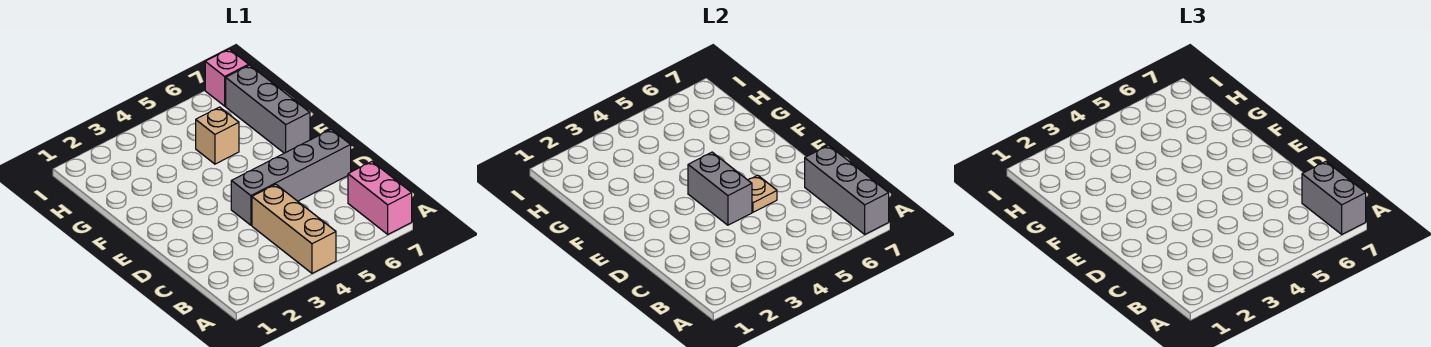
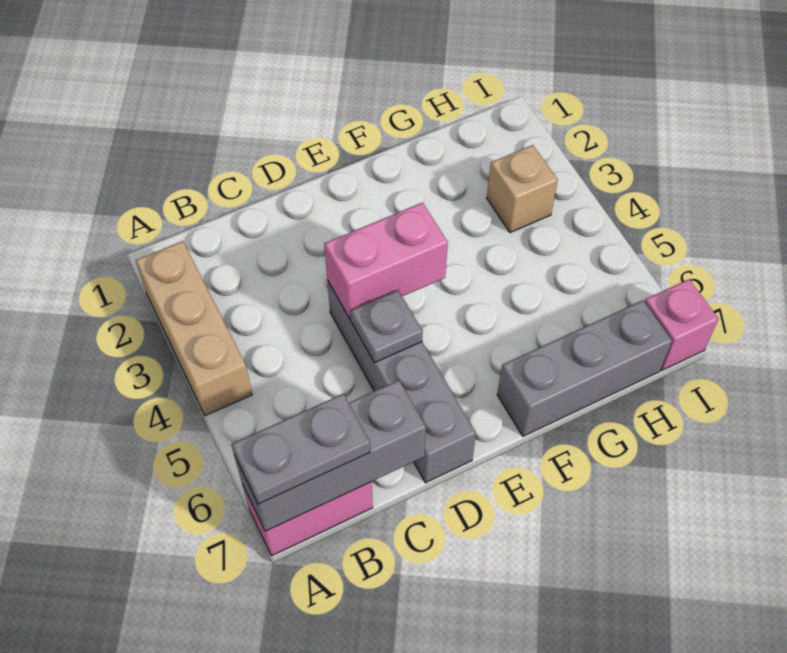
tan brick A4:C4 level 1 -> tan brick A2:A4 level 1
grey brick A7:B7 level 3 -> grey plate A7:B7 level 3
grey brick D4:E4 level 2 -> pink brick D4:E4 level 2
tan plate D5 level 2 -> grey plate D5 level 2
tan brick G5 level 1 -> tan brick H3 level 1

